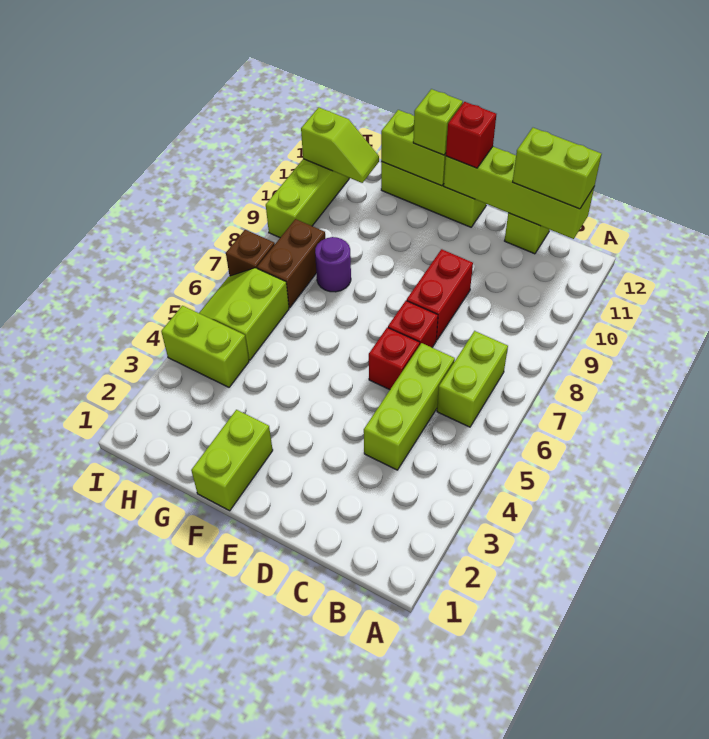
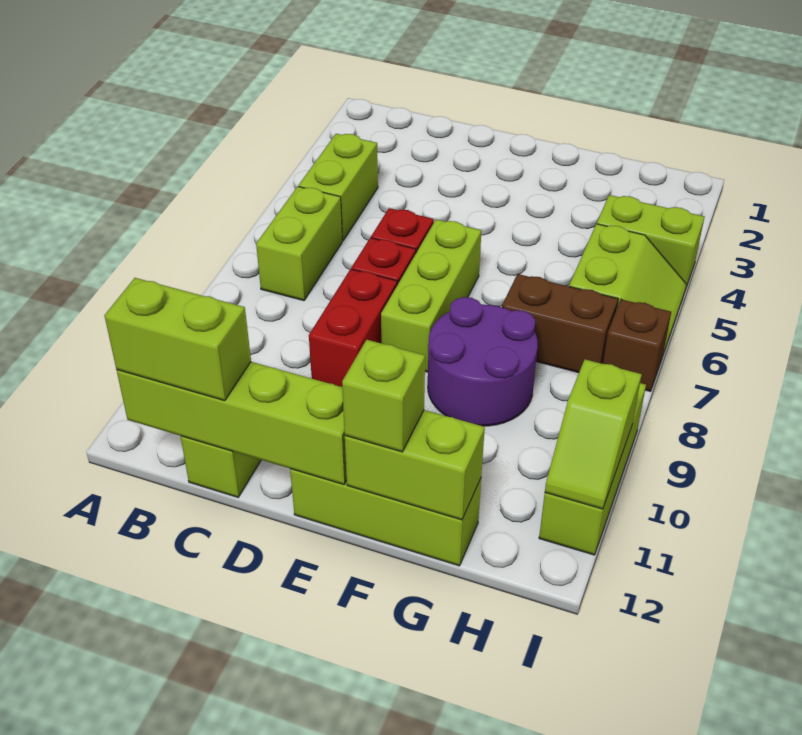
lime brick C4:C6 level 1 -> lime brick E6:E8 level 1
red brick E12 level 3 -> none
lime brick F1:F2 level 1 -> lime brick B4:B5 level 1
purple round brick G8 level 1 -> purple round brick F8:G9 level 1
brown brick H7:H8 level 1 -> brown brick G7:H7 level 1
lime slope H11:I11 level 2 top I -> lime slope I10:I11 level 2 top 10

